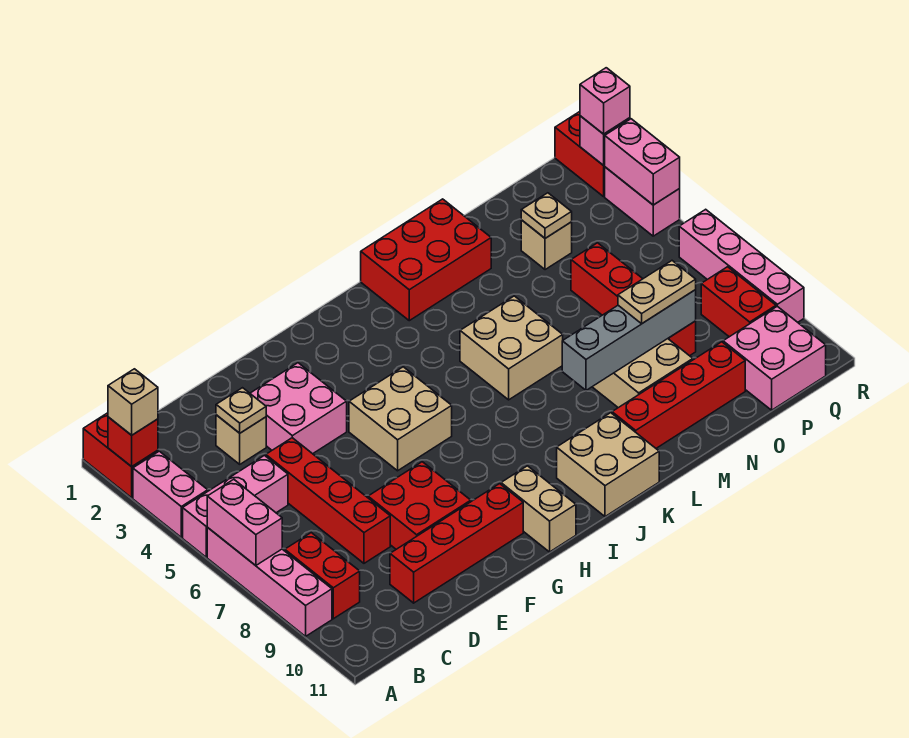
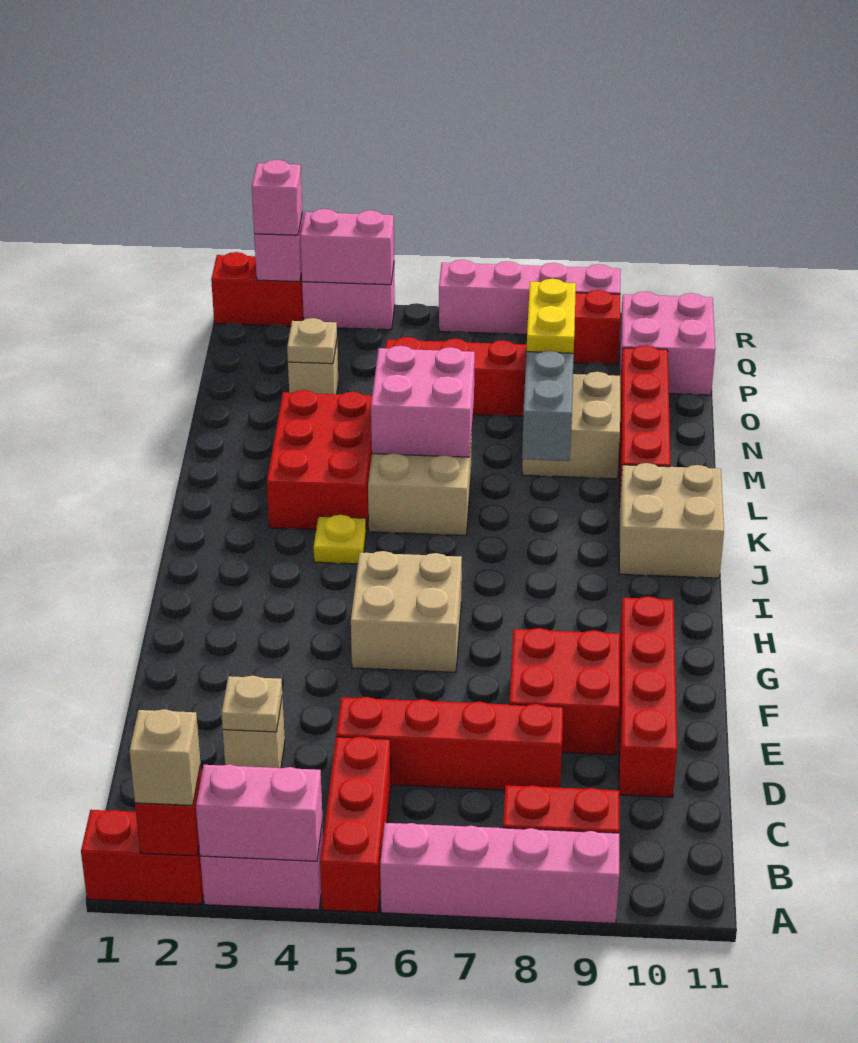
pink brick A5:C5 level 1 -> red brick A5:C5 level 1
pink brick A6:A7 level 2 -> pink brick A3:A4 level 2
pink brick E3:F4 level 1 -> pink brick L5:M6 level 2
tan brick H10:H11 level 1 -> none
none -> yellow plate J4 level 1
red brick K1:M2 level 1 -> red brick K3:M4 level 1
tan plate N8:O8 level 3 -> yellow plate N8:O8 level 3

